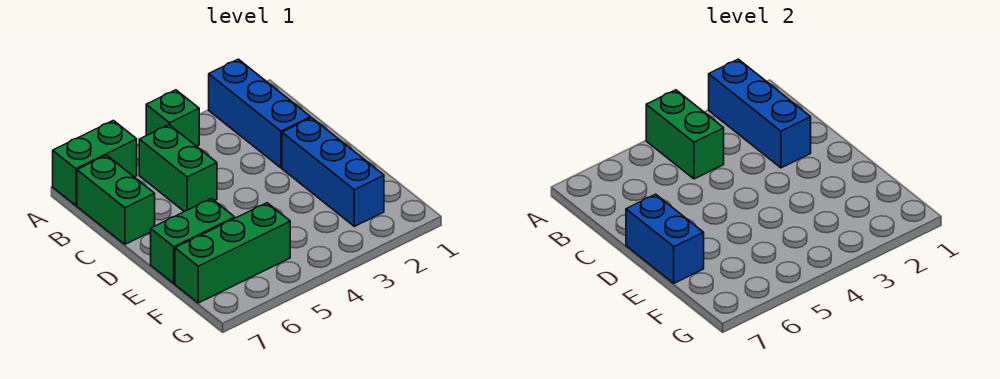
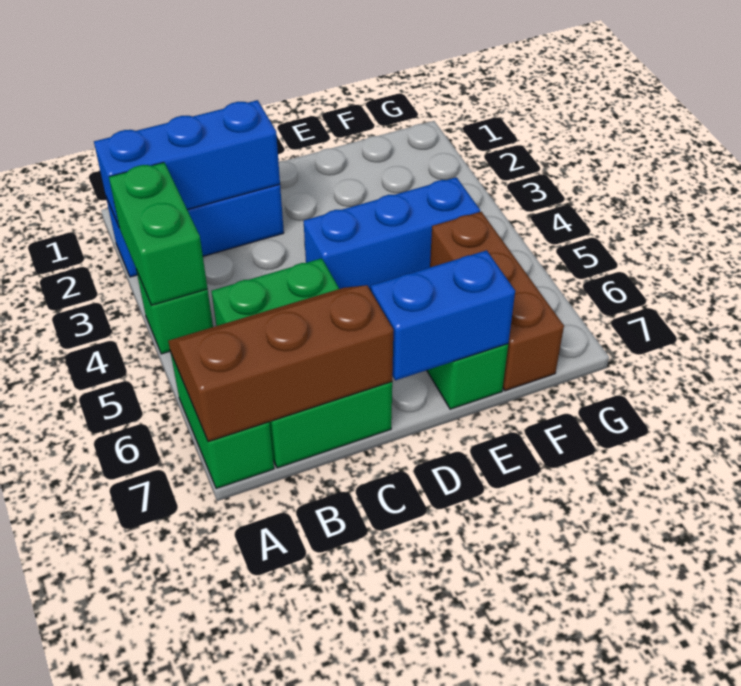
green brick A4:B4 level 2 -> green brick A3:A4 level 2
none -> brown slope A6:C7 level 2 top 7
blue brick D2:F2 level 1 -> blue brick D4:F4 level 1
green brick F5:F7 level 1 -> brown brick F5:F7 level 1

